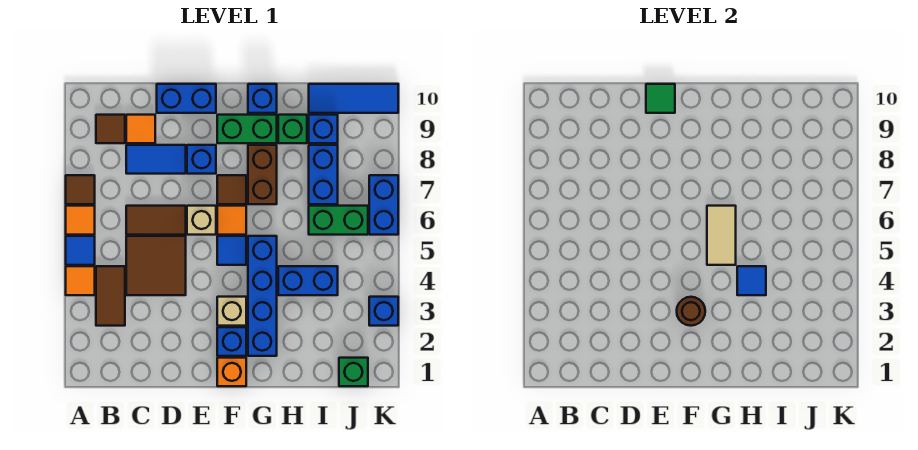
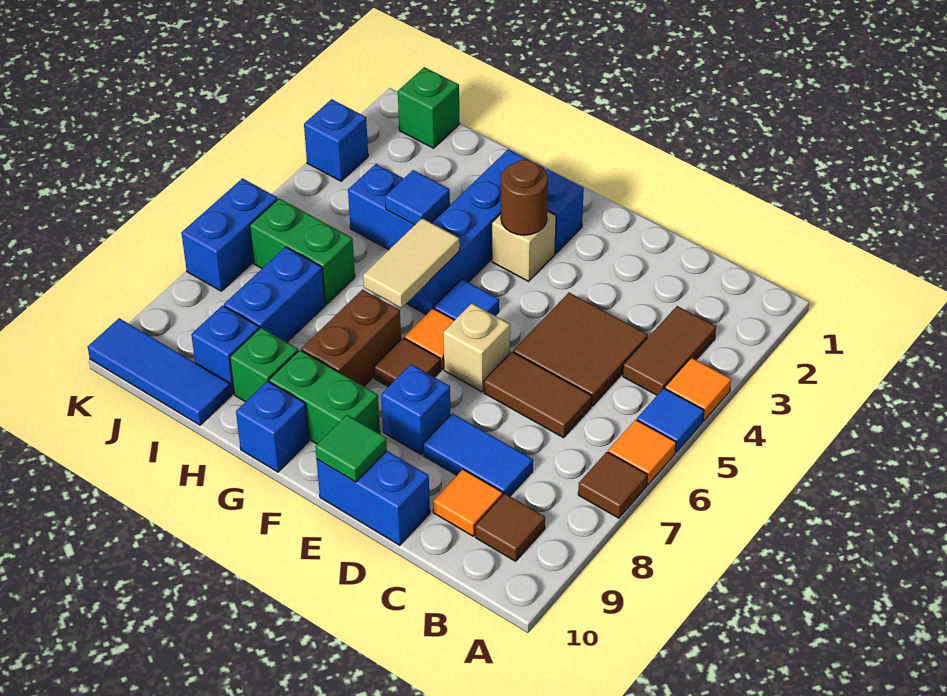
orange brick F1 level 1 -> none

